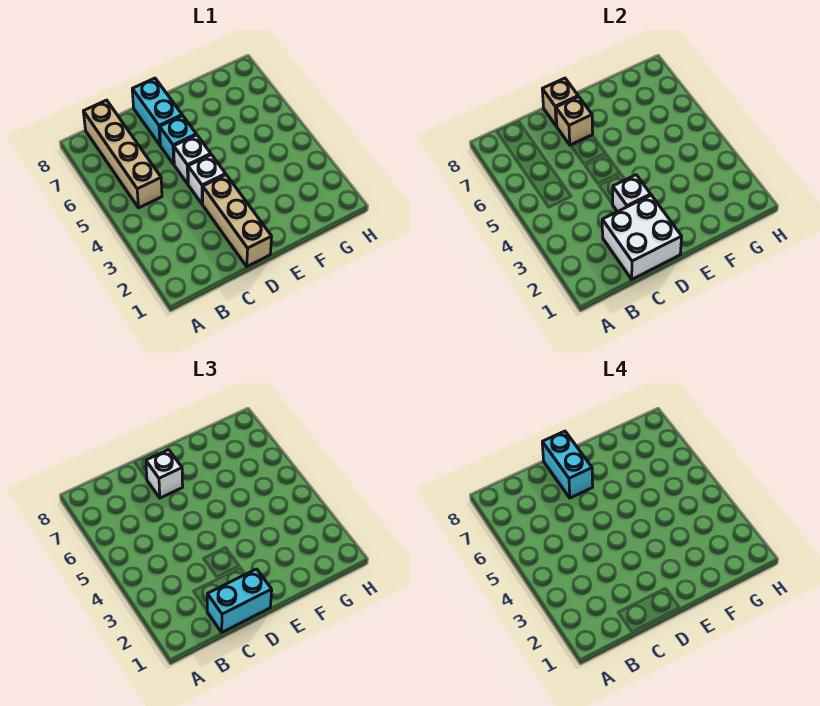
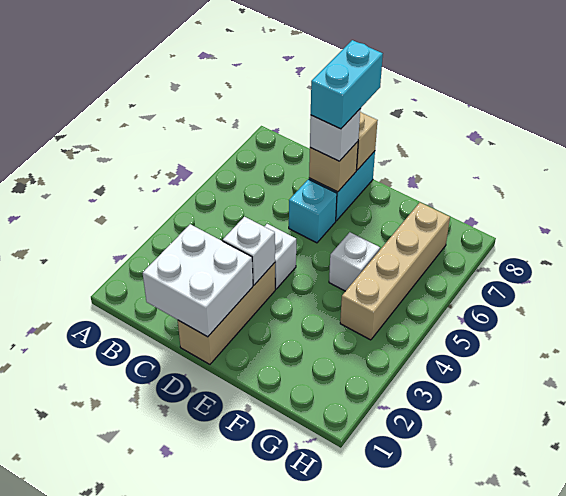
tan brick B5:B8 level 1 -> tan brick G4:G7 level 1
cyan brick C1:D1 level 3 -> none
white brick D5 level 1 -> white brick F5 level 1

